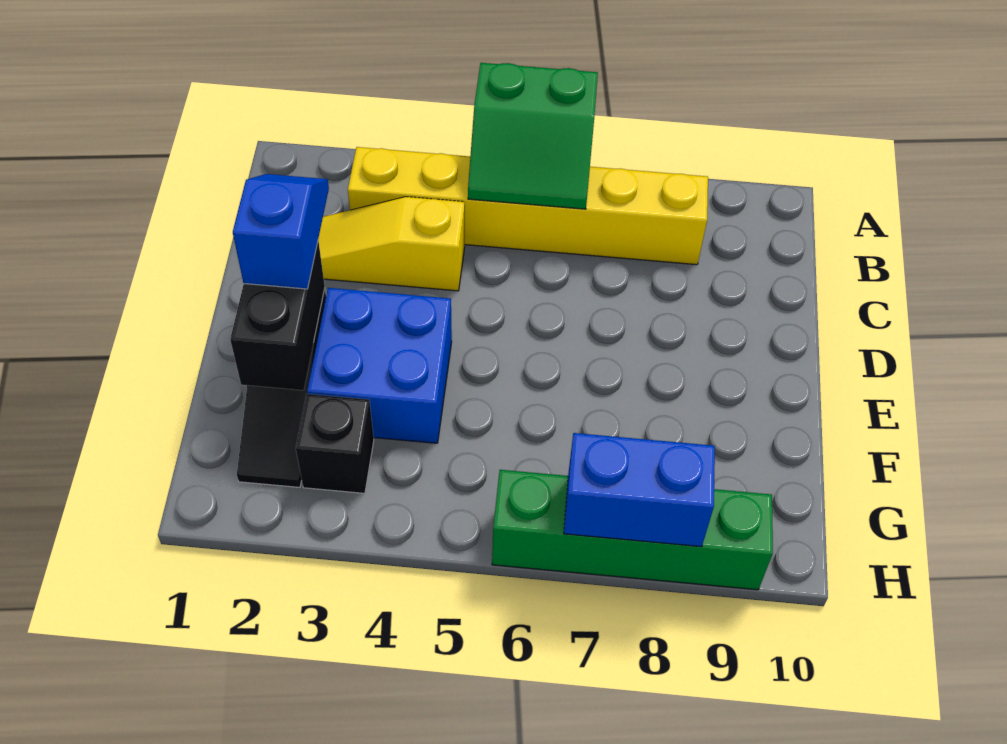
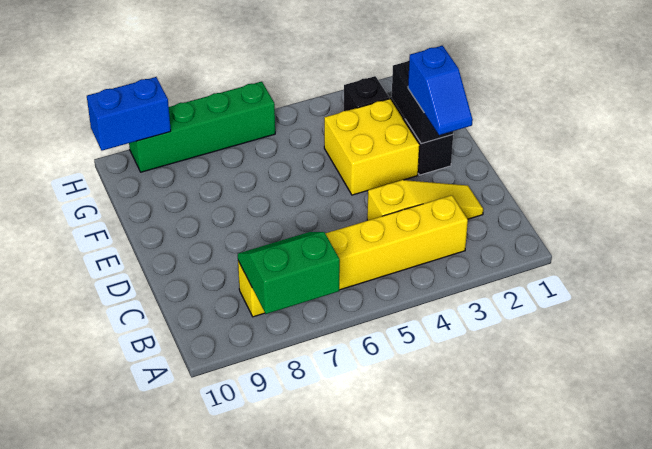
green slope A5:B6 level 2 top A -> green slope A7:B8 level 2 top A
blue brick E3:F4 level 1 -> yellow brick E3:F4 level 1
blue brick H7:H8 level 2 -> blue brick H9:H10 level 2

